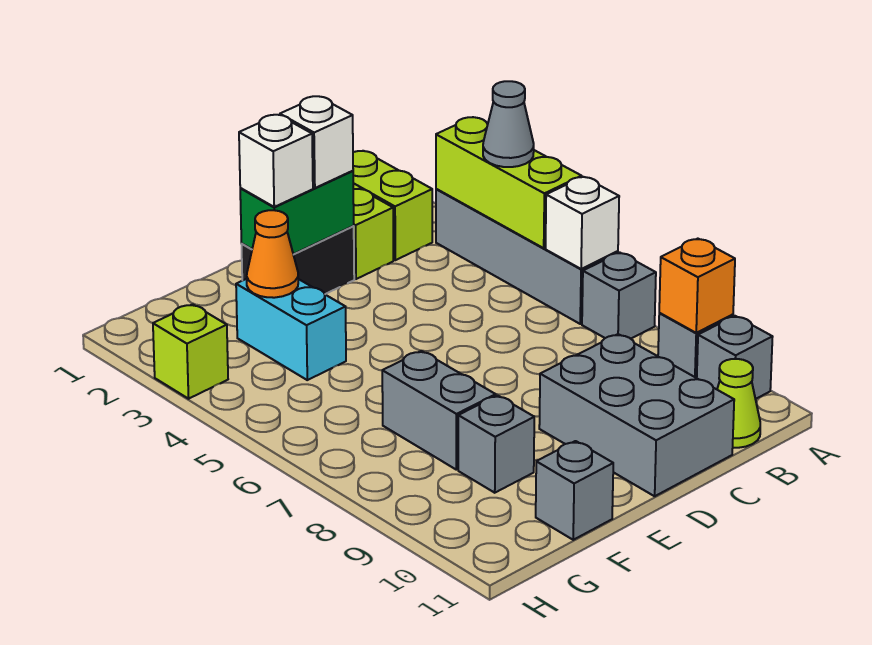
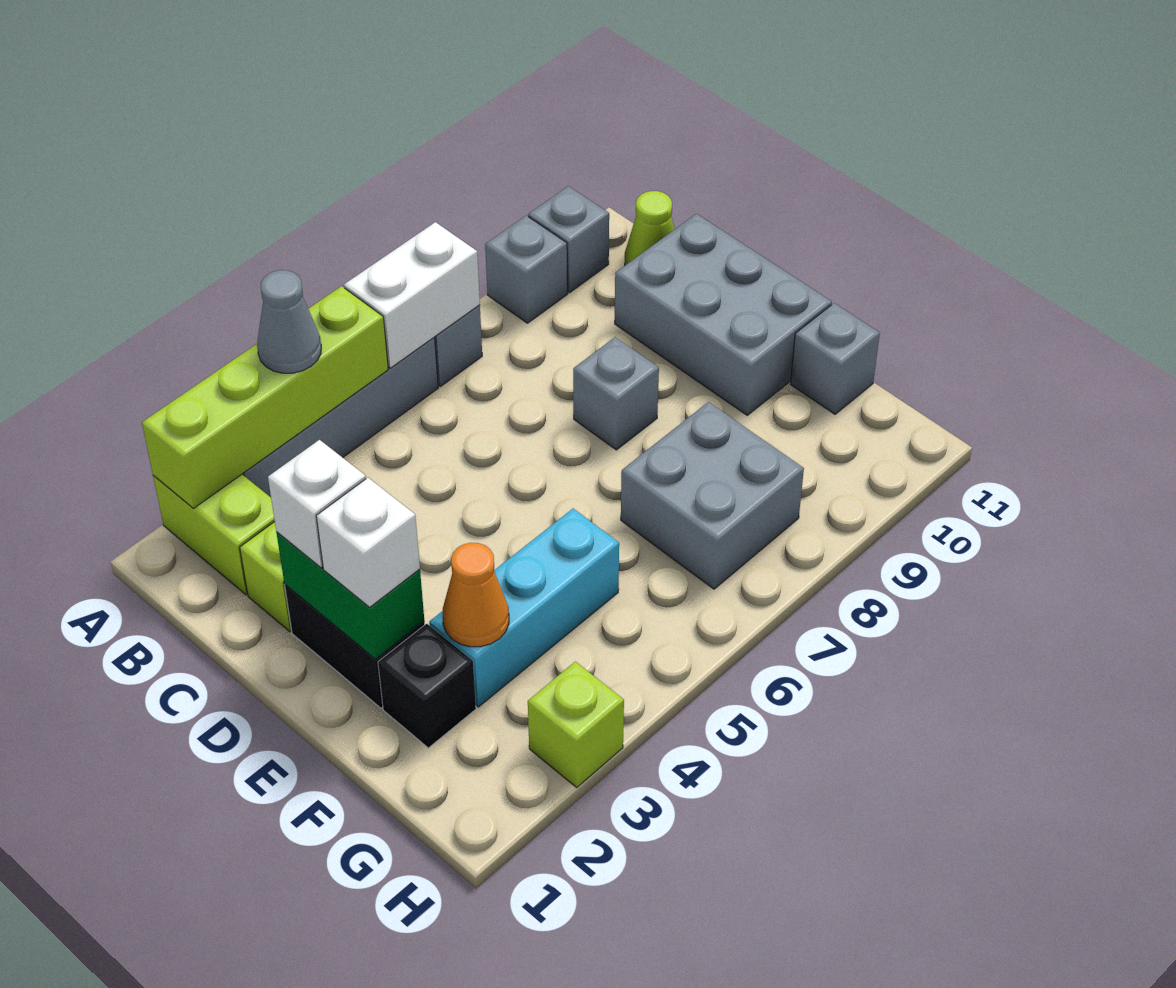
lime brick A3:A5 level 2 -> lime brick A2:A5 level 2
white brick A6 level 2 -> white brick A6:A7 level 2
orange brick A9 level 2 -> none
lime brick B1:B2 level 1 -> lime brick A2:B2 level 1
grey brick C9:D11 level 1 -> grey brick C10:E11 level 1
none -> black brick F2 level 1
cyan brick F3:F4 level 1 -> cyan brick F3:F5 level 1
grey brick F7:F8 level 1 -> grey brick F7:G8 level 1
grey brick F9 level 1 -> grey brick D8 level 1

